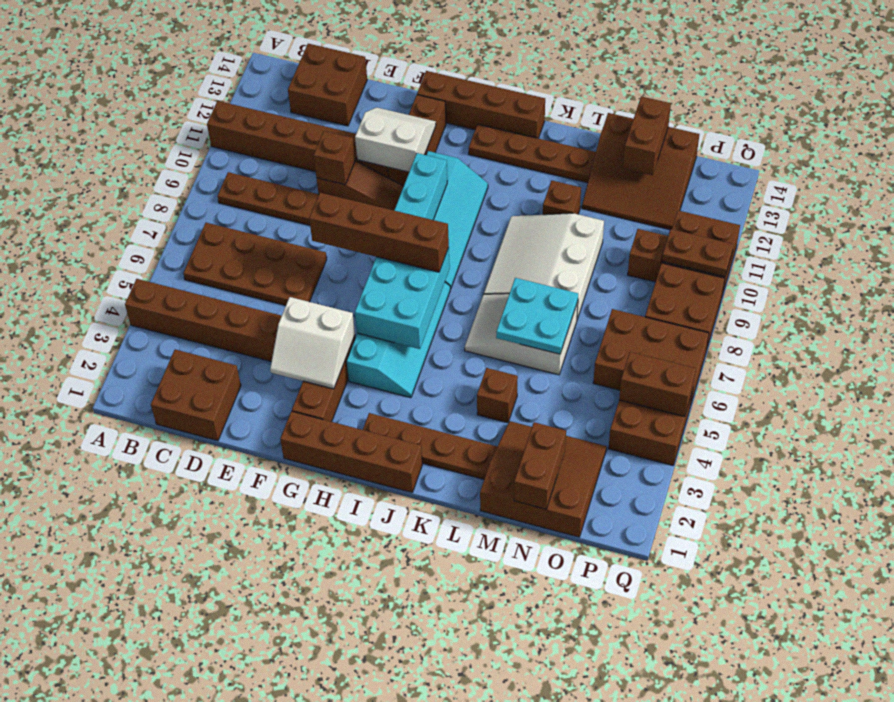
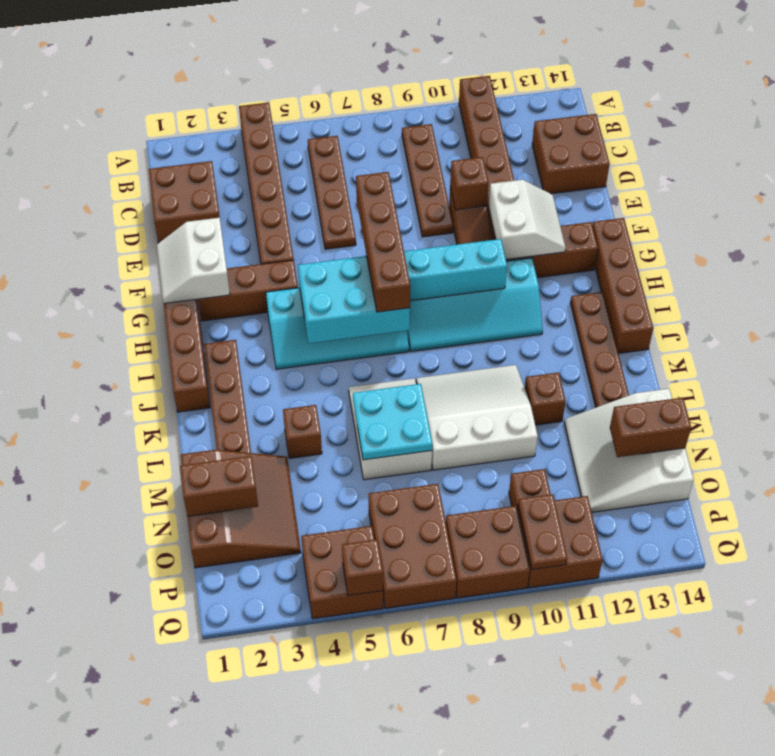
brown plate B6:E7 level 1 -> brown plate B6:E6 level 1
white slope F3:G4 level 2 top 4 -> white slope F1:G2 level 2 top 2
brown slope M12:O14 level 1 top 14 -> white slope M12:O14 level 1 top 14
brown brick P5:Q5 level 2 -> brown brick Q5 level 2

